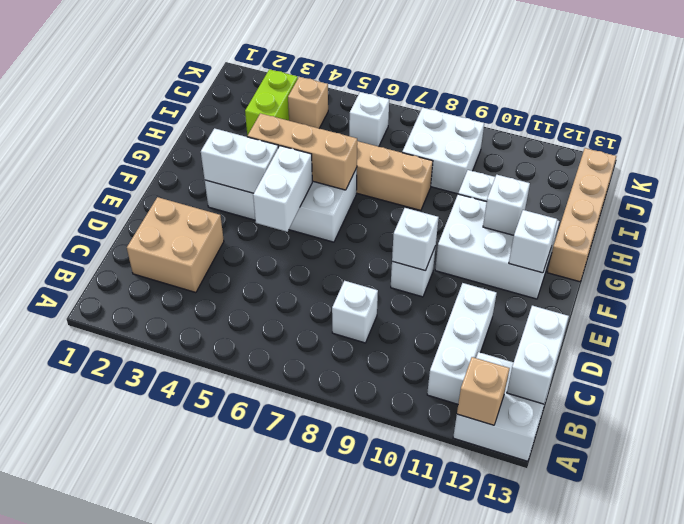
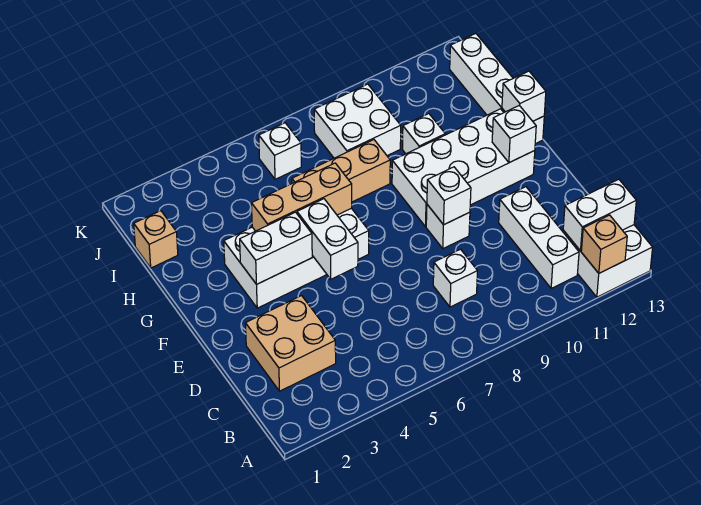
white brick B13:C13 level 2 -> white brick B12:B13 level 2
white brick F10:G12 level 1 -> white brick F9:G12 level 1
white brick G11 level 2 -> white brick G13 level 2
tan brick G13:J13 level 1 -> white brick G13:J13 level 1
lime brick I3:J3 level 1 -> none
tan brick J4 level 1 -> tan brick I1 level 1

